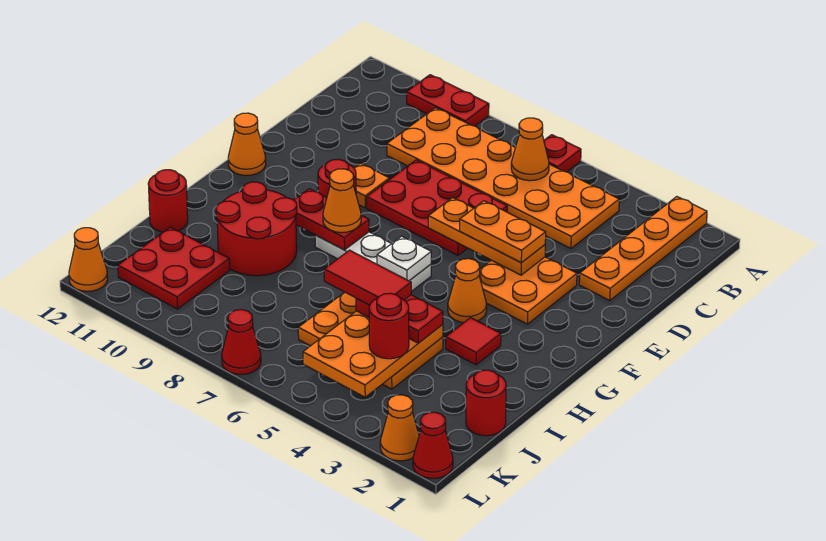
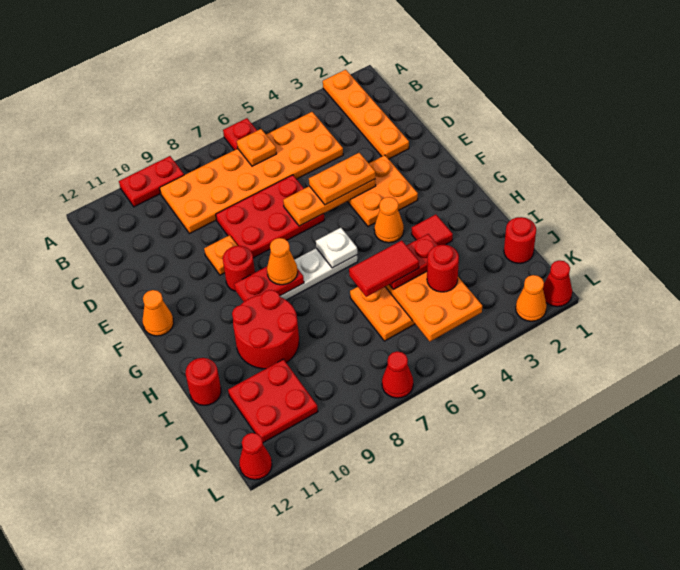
orange cone B6 level 2 -> orange plate B6 level 2
orange cone L12 level 1 -> red cone L12 level 1

